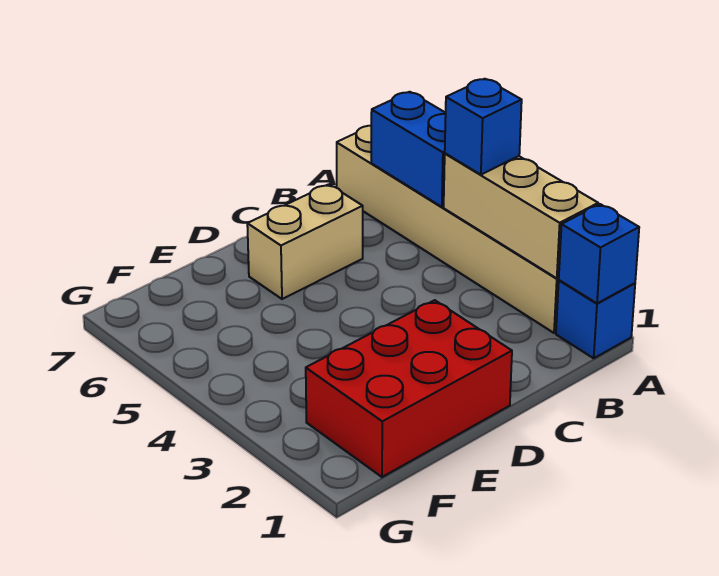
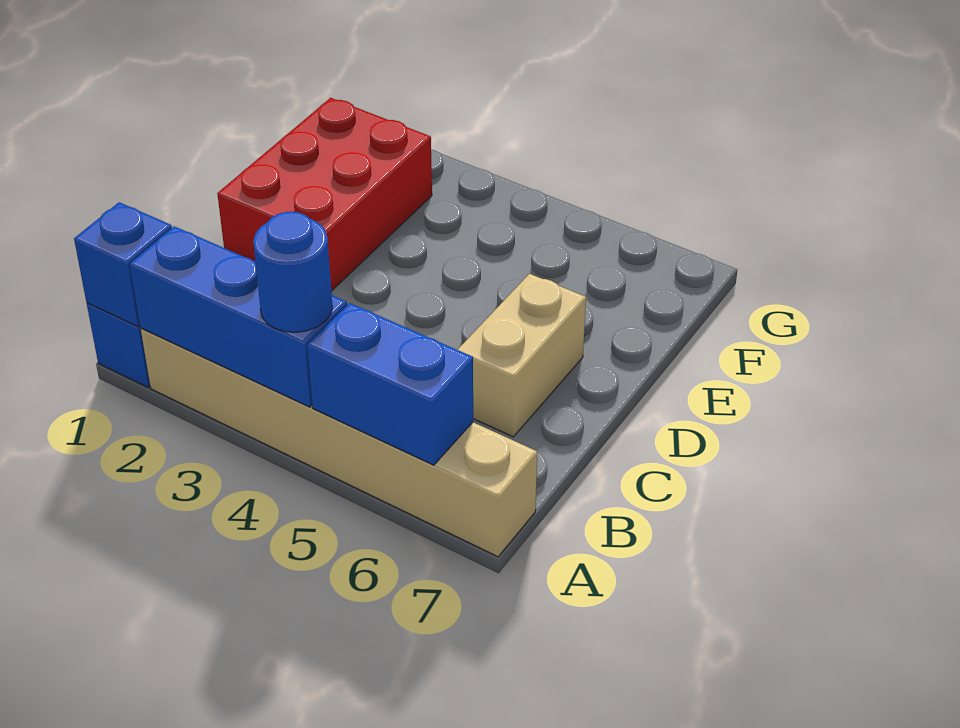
tan brick A2:A4 level 2 -> blue brick A2:A4 level 2
blue brick A4 level 3 -> blue round brick A4 level 3

